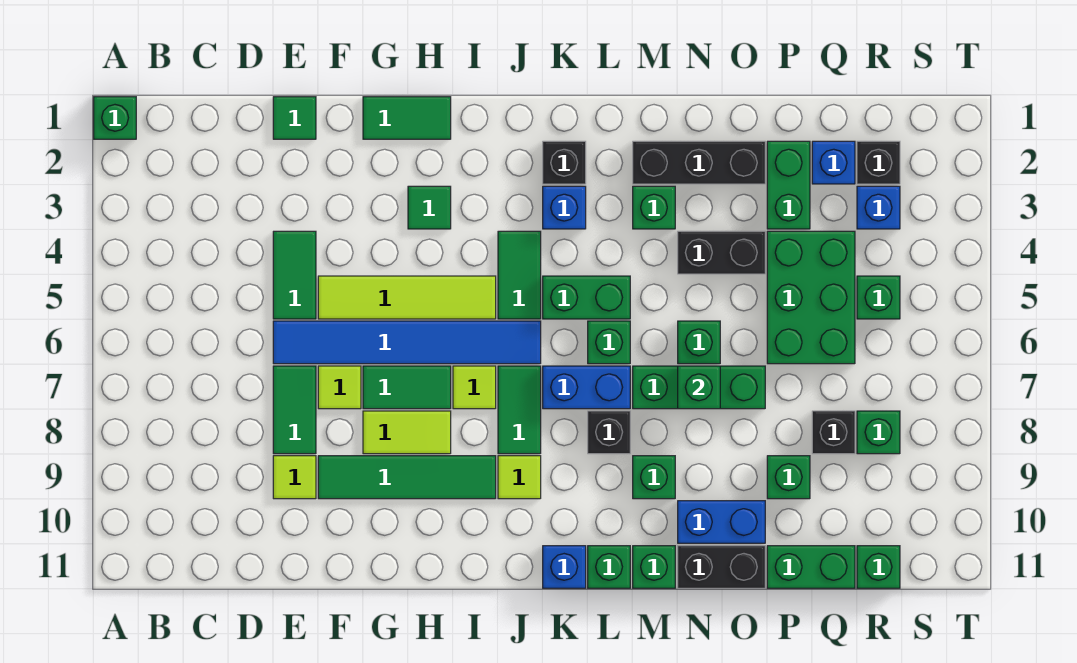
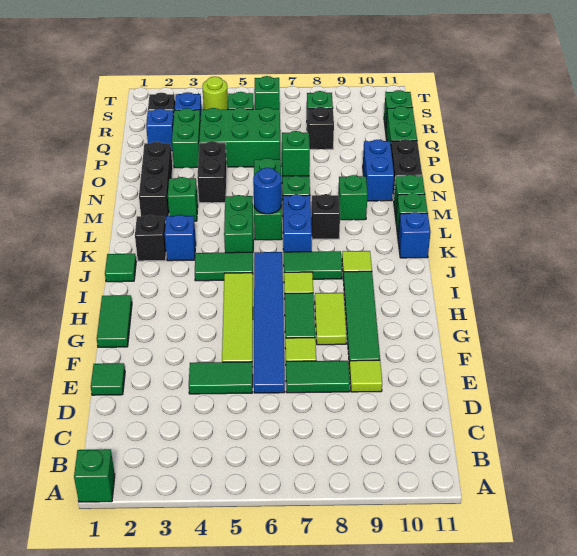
green tile H3 level 1 -> green tile J1 level 1
none -> blue round brick L6 level 2
green brick P2:P3 level 1 -> green brick P3:Q3 level 1
green brick P9 level 1 -> green brick S6 level 1
none -> lime round brick S4 level 1

